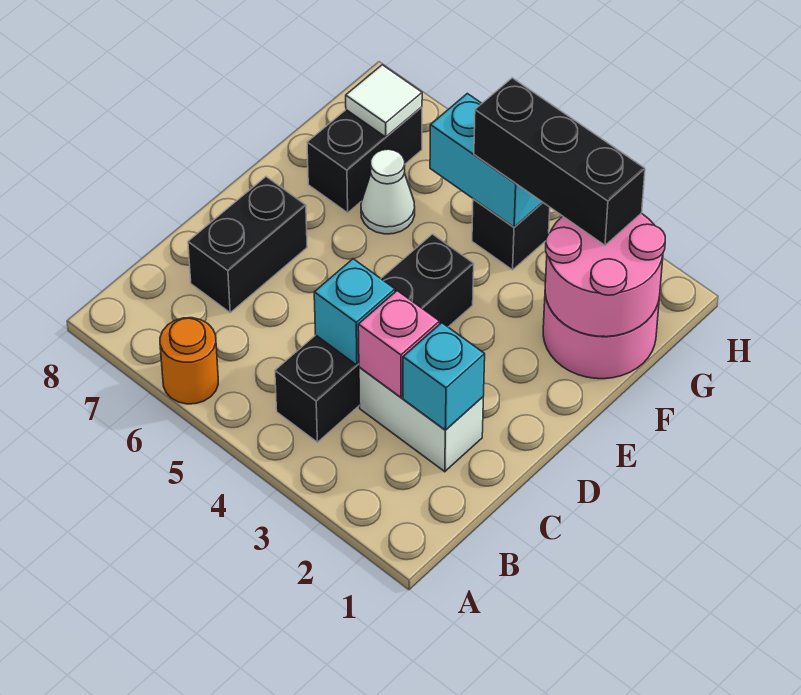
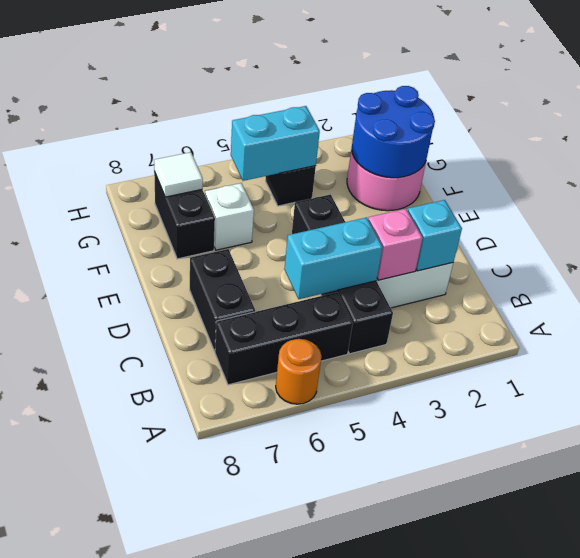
cyan brick C4 level 2 -> cyan brick C4:C5 level 2
pink round brick F1:G2 level 2 -> blue round brick F1:G2 level 2
white cone F6 level 1 -> white brick F6 level 1
black brick G2:G4 level 3 -> black brick B5:B7 level 1

